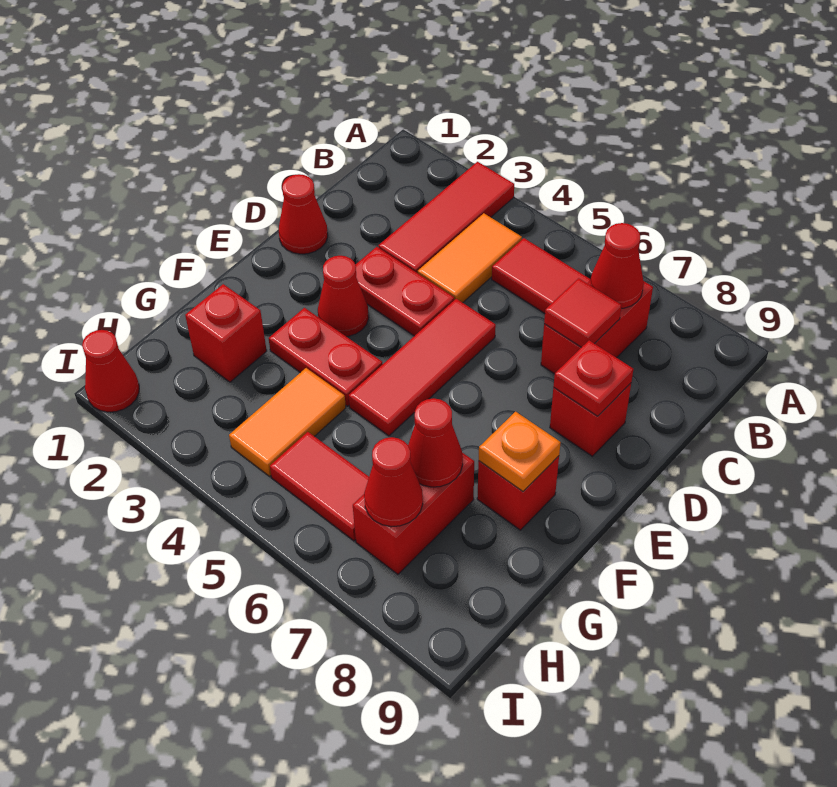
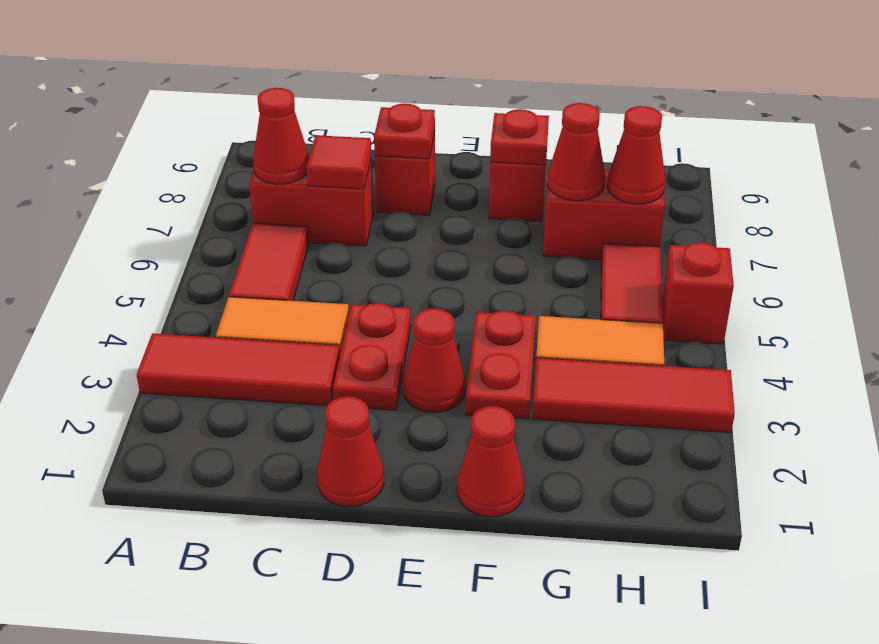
red tile D5:F5 level 1 -> red tile G3:I3 level 1
orange plate F8 level 2 -> red plate F8 level 2
red brick G2 level 1 -> red brick I5 level 1
red cone I1 level 1 -> red cone F1 level 1

